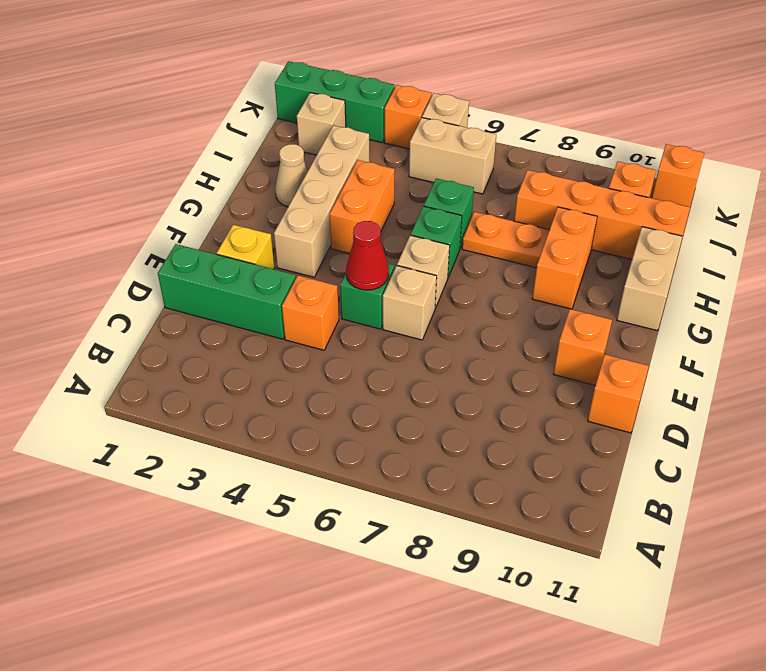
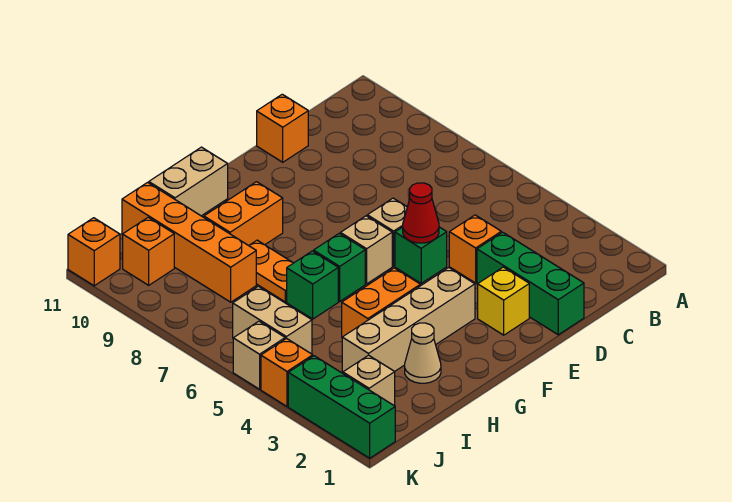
orange brick E10 level 1 -> none

